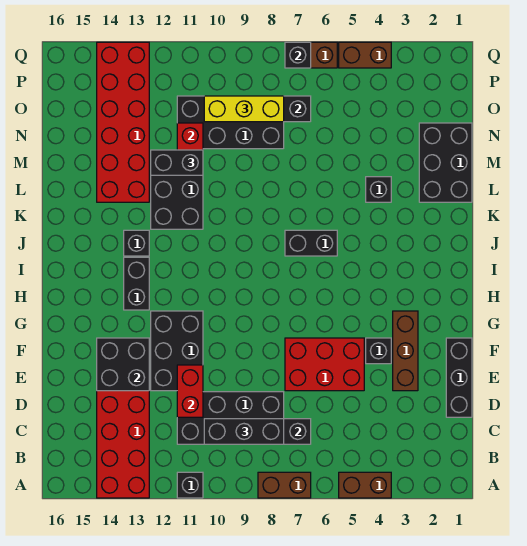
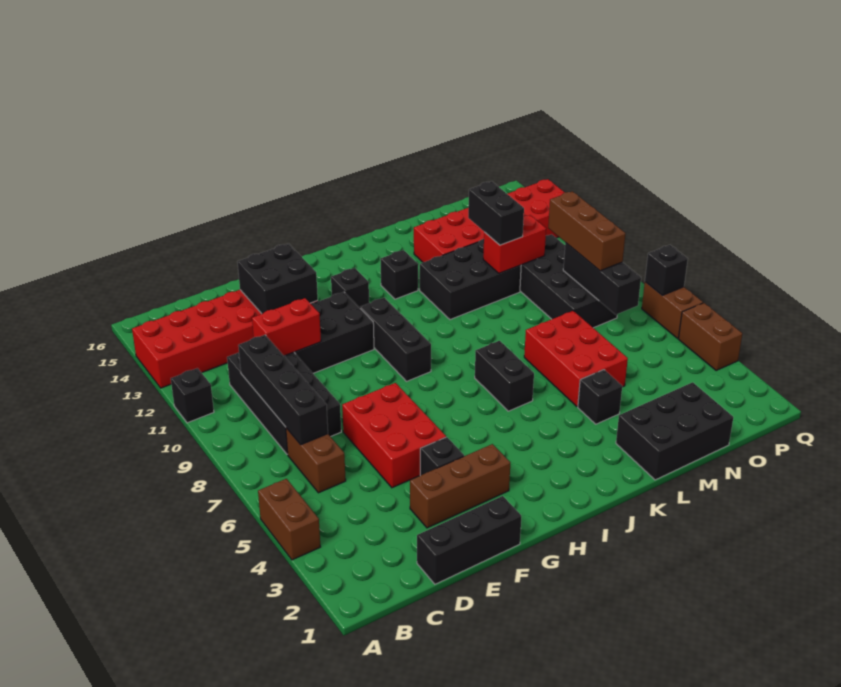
brown brick A7:A8 level 1 -> brown brick C6:C7 level 1
black brick C8:C10 level 3 -> black brick H9:H11 level 1
black brick H13:I13 level 1 -> black brick H13 level 1
none -> red brick L5:M7 level 1
yellow brick O8:O10 level 3 -> brown brick O8:O10 level 3

